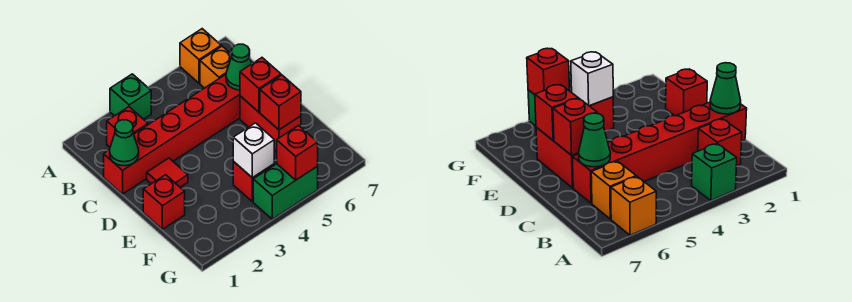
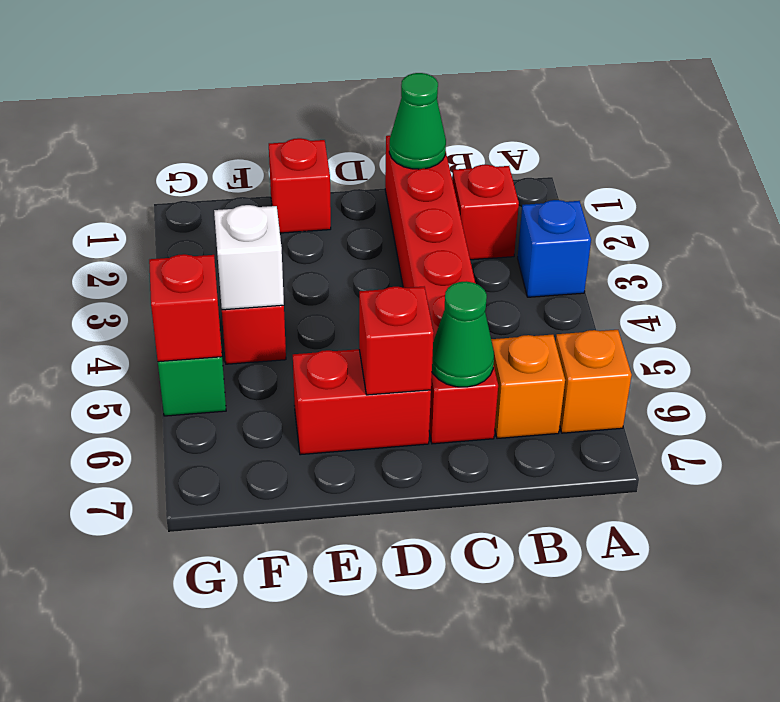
green brick A3 level 1 -> blue brick A3 level 1
red tile D2 level 1 -> none
red brick E6 level 2 -> none

